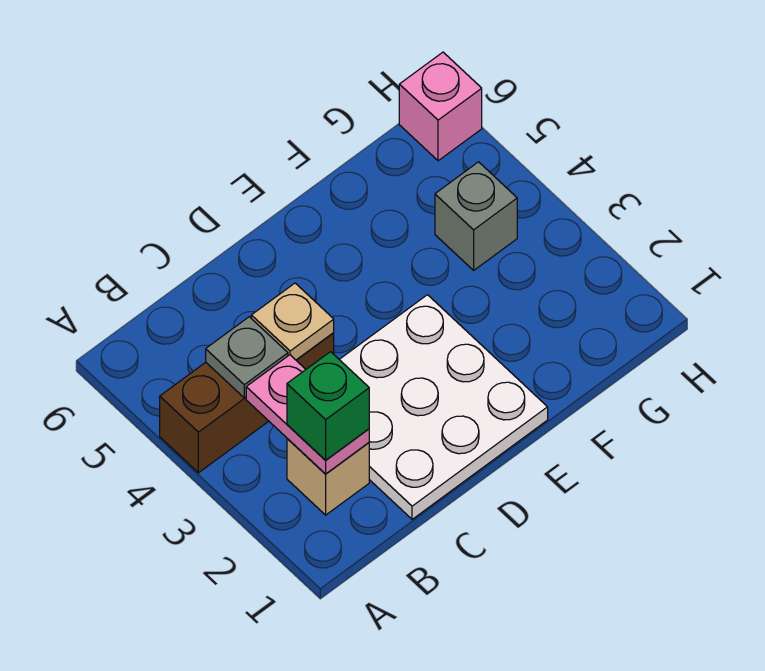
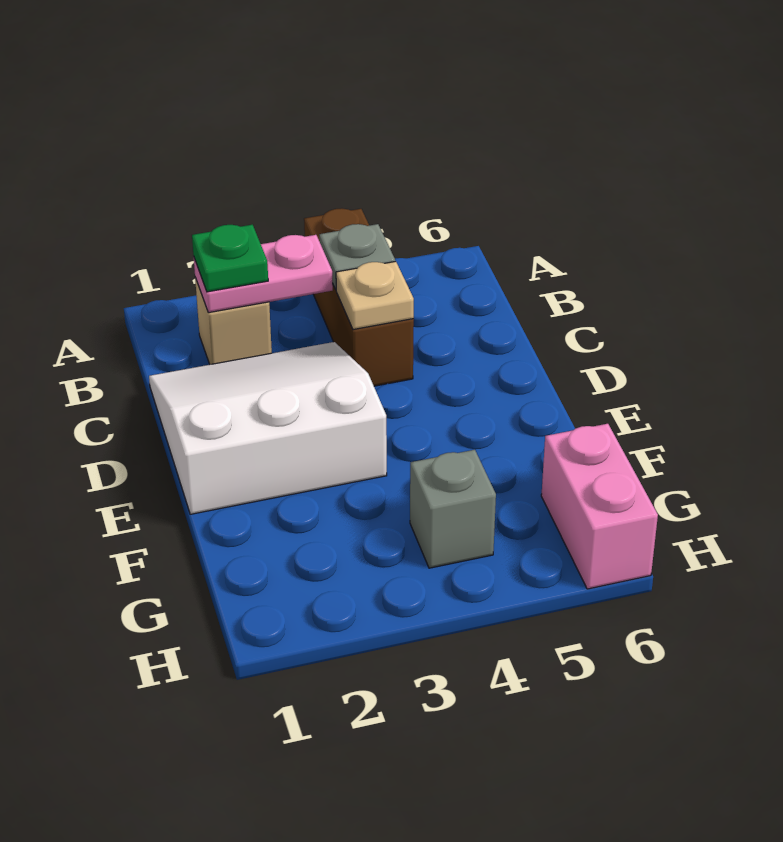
green brick B2 level 3 -> green plate B2 level 3
white plate C1:E3 level 1 -> white slope C1:E3 level 1 top E
pink brick H6 level 1 -> pink brick G6:H6 level 1

